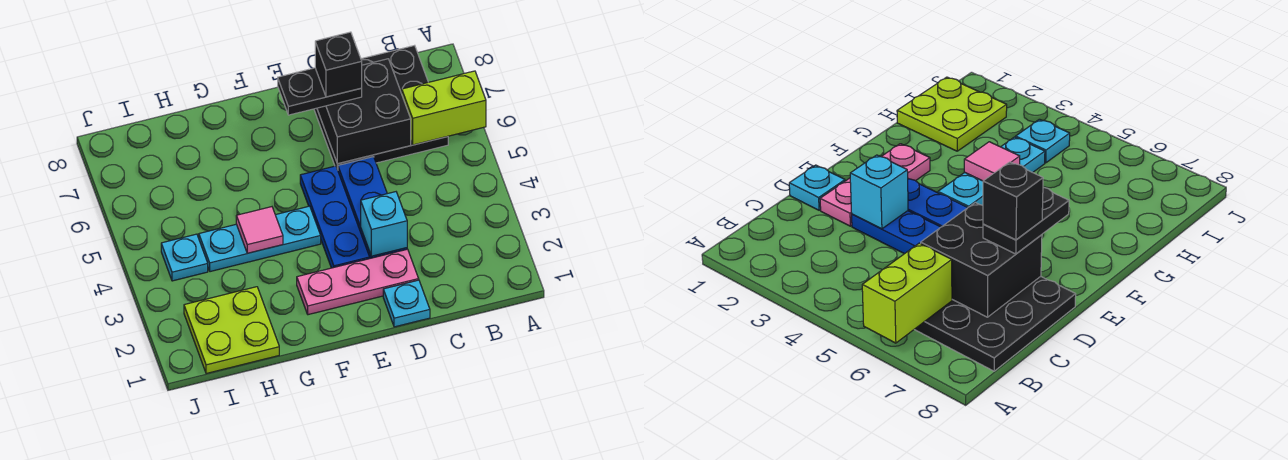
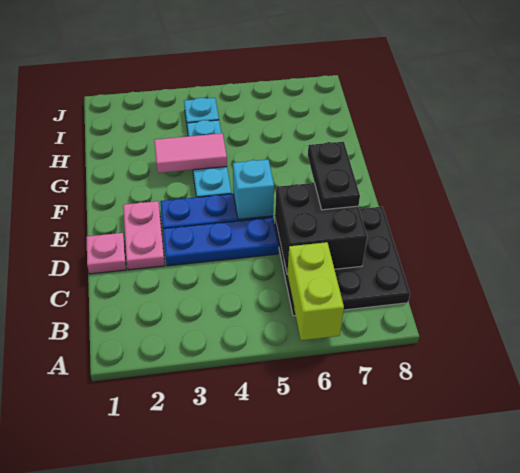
cyan plate D1 level 1 -> pink plate D1 level 1
pink plate D2:F2 level 1 -> pink plate D2:E2 level 1
cyan brick D3 level 2 -> cyan brick E5 level 2
black brick D7 level 4 -> none
pink tile G4 level 2 -> pink tile G3:G4 level 2
lime plate H1:I2 level 1 -> none

